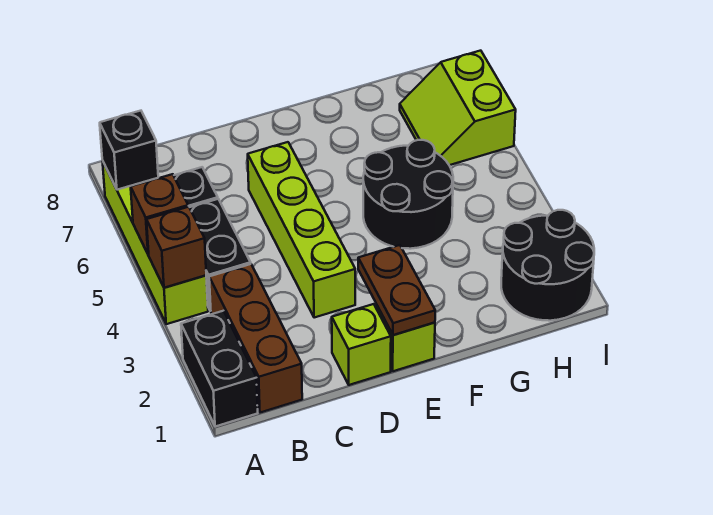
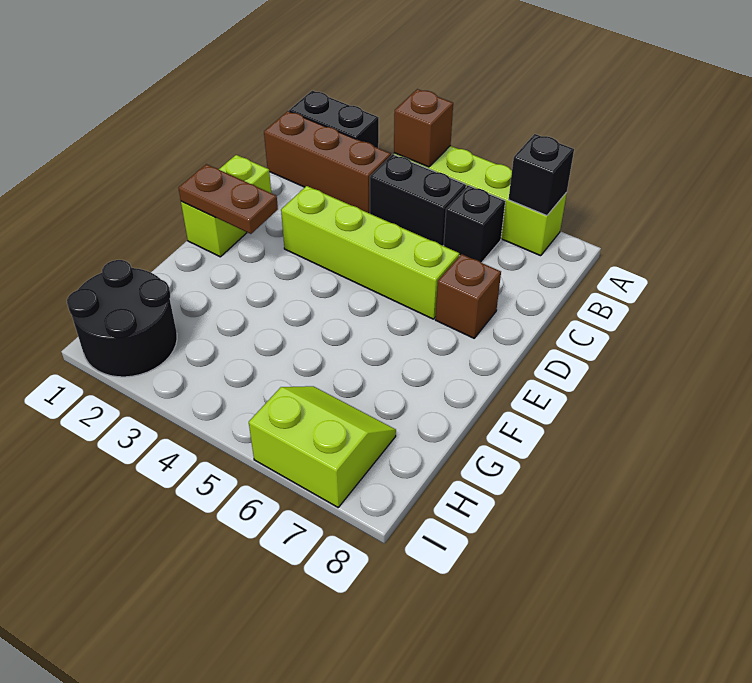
brown brick A5 level 2 -> brown brick D7 level 1
black round brick F4:G5 level 1 -> none

